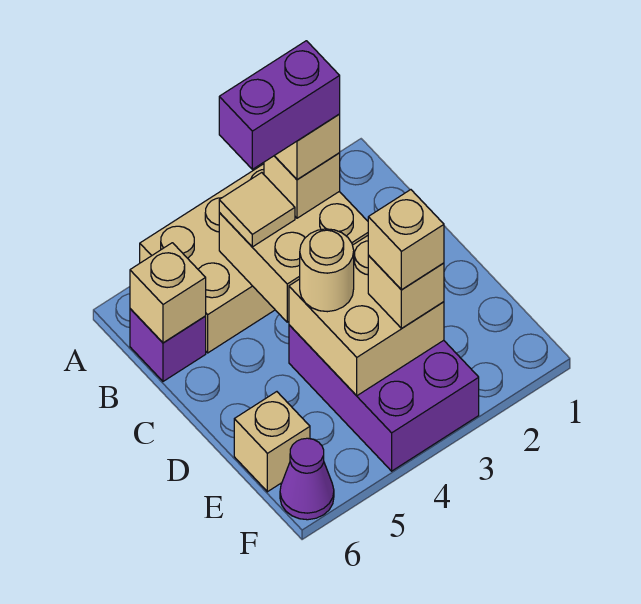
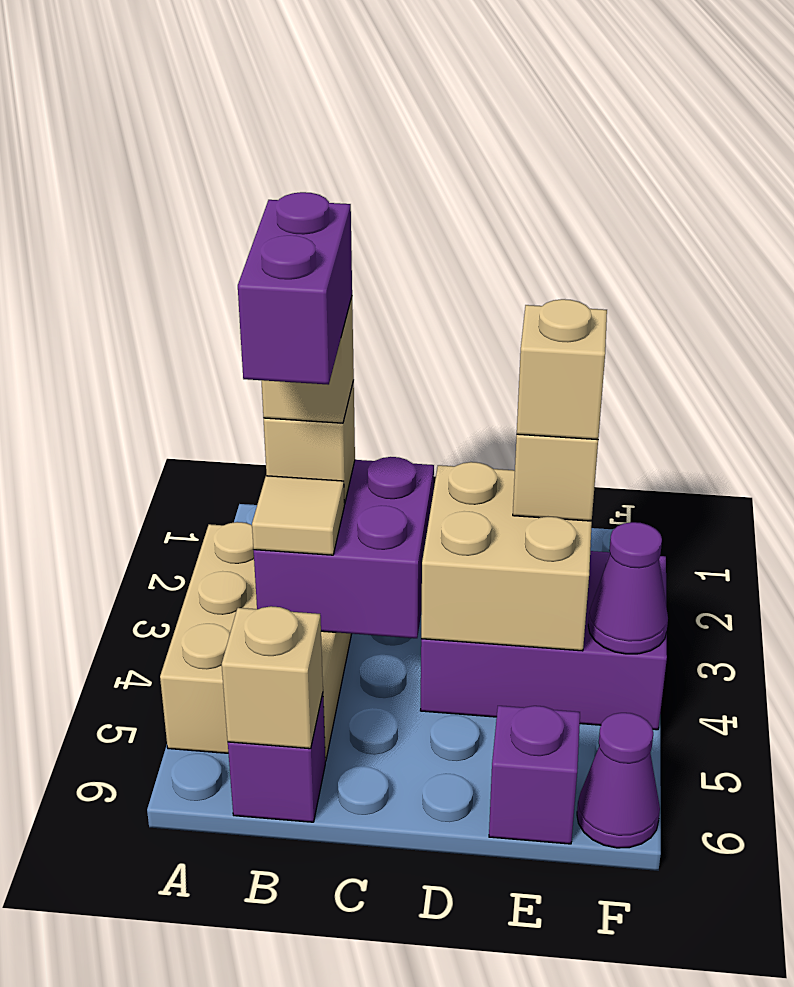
tan brick B3:C4 level 2 -> purple brick B3:C4 level 2
tan round brick D4 level 3 -> none
tan brick E6 level 1 -> purple brick E6 level 1
none -> purple cone F4 level 2

